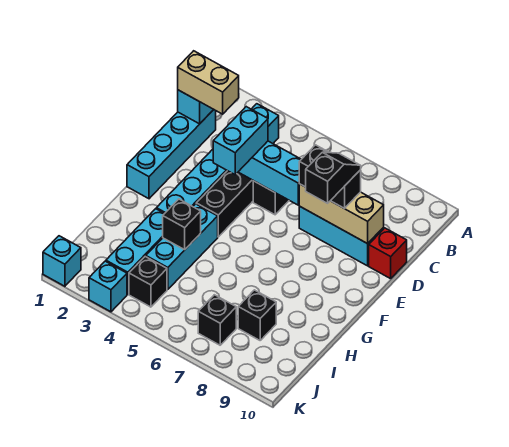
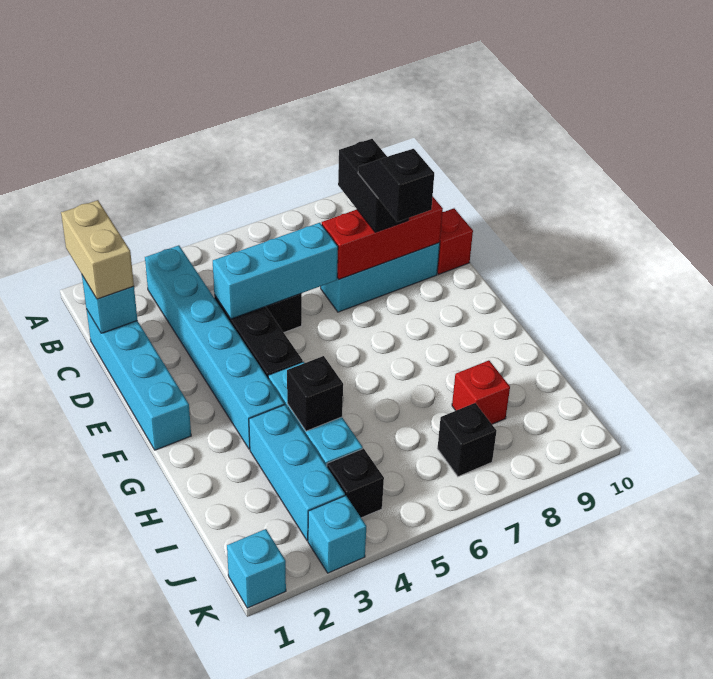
tan brick C1:C2 level 3 -> tan brick B1:C1 level 3
cyan brick D4:E4 level 3 -> none
tan brick D7:D9 level 2 -> red brick D7:D9 level 2
black brick D7:D8 level 3 -> black brick C8:D8 level 3
black brick I8 level 1 -> red brick I8 level 1

